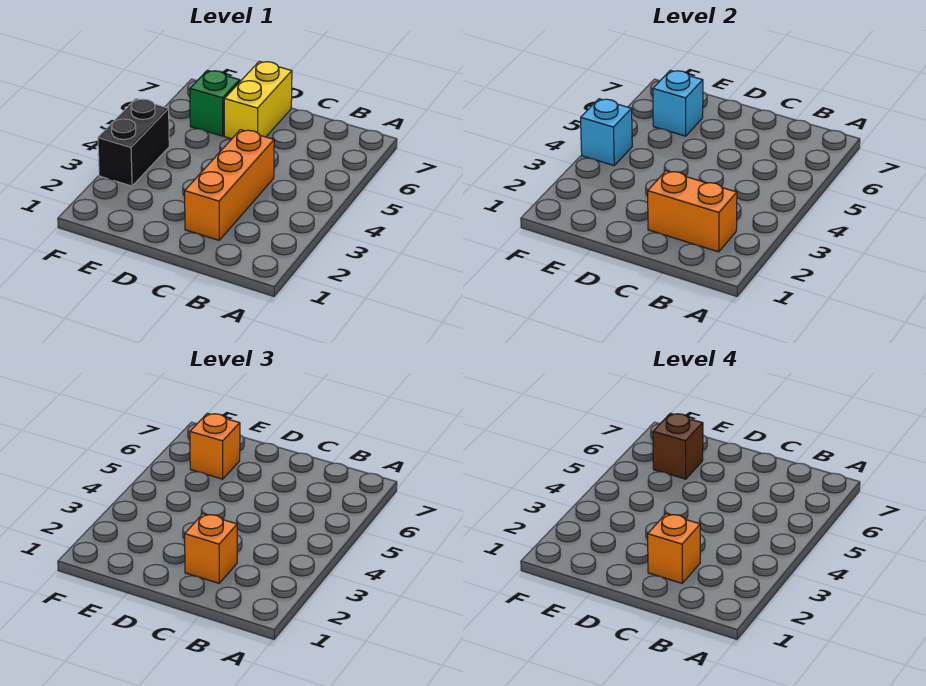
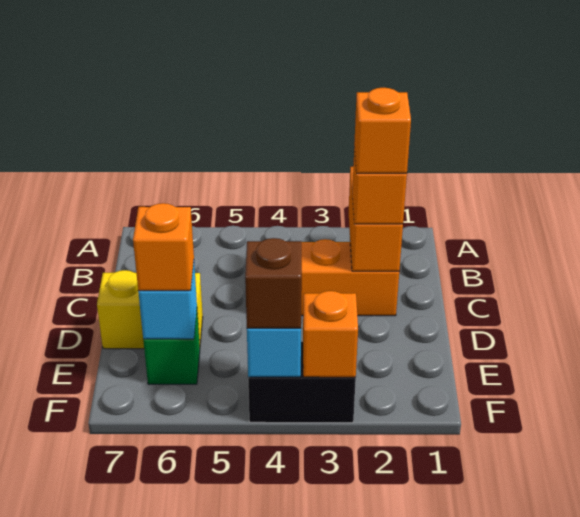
brown brick E6 level 4 -> brown brick F4 level 3
none -> orange brick F3 level 2

